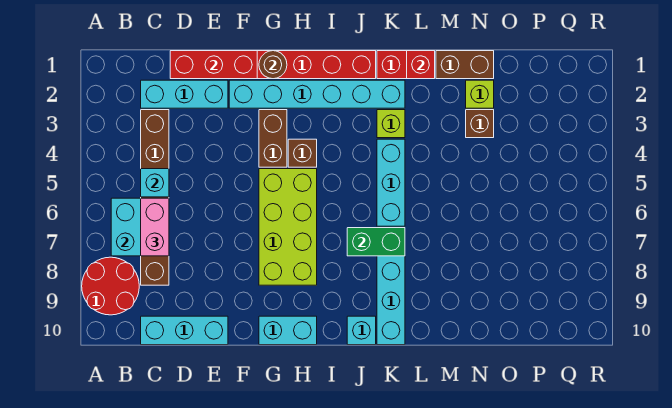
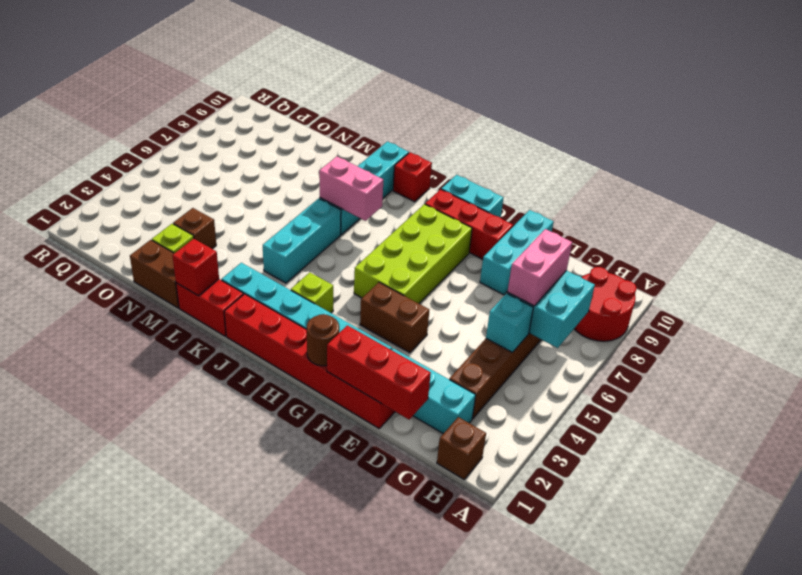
cyan brick C10:E10 level 1 -> cyan brick E8:E10 level 1
none -> red brick F9:H9 level 1
brown brick G3:G4 level 1 -> brown brick F4:G4 level 1
brown brick H4 level 1 -> brown brick B1 level 1
green brick J7:K7 level 2 -> pink brick J7:K7 level 2
cyan brick J10 level 1 -> red brick J10 level 1
lime brick K3 level 1 -> lime brick I3 level 1

